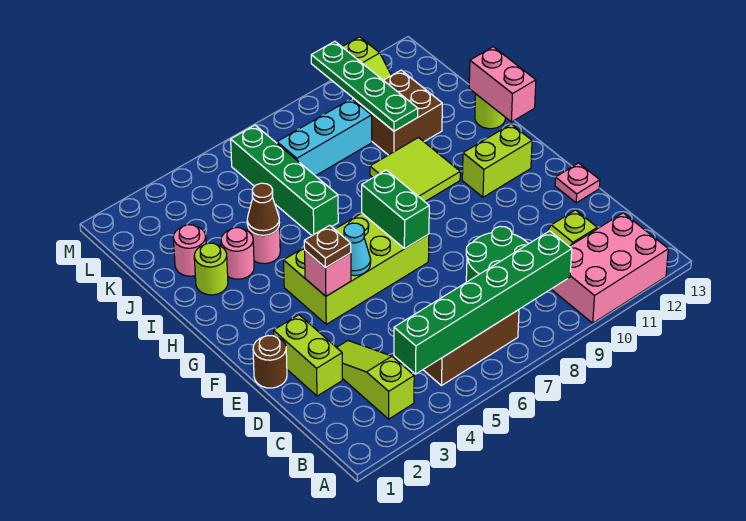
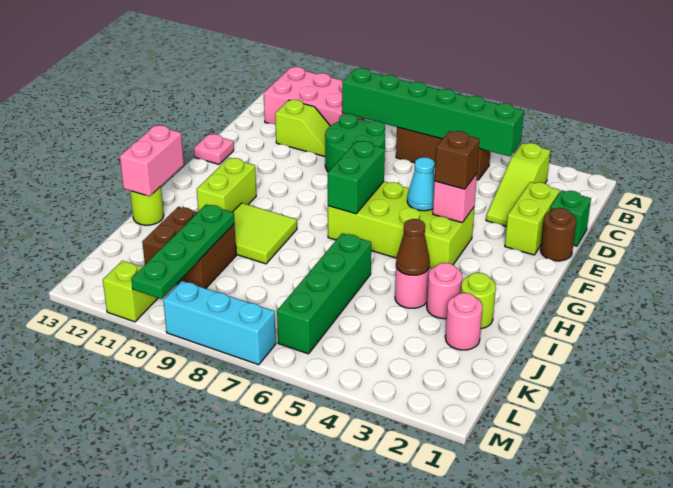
none -> green brick D1 level 1
brown plate F4 level 3 -> brown brick F4 level 3
lime brick G11:G12 level 1 -> lime brick G11:H11 level 1
cyan brick K7:K9 level 1 -> cyan brick M7:M9 level 1

